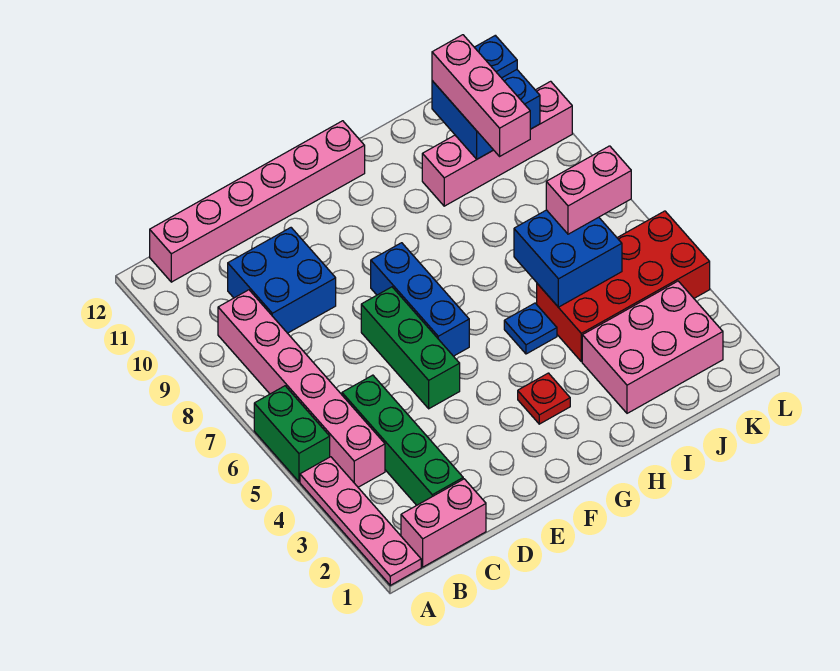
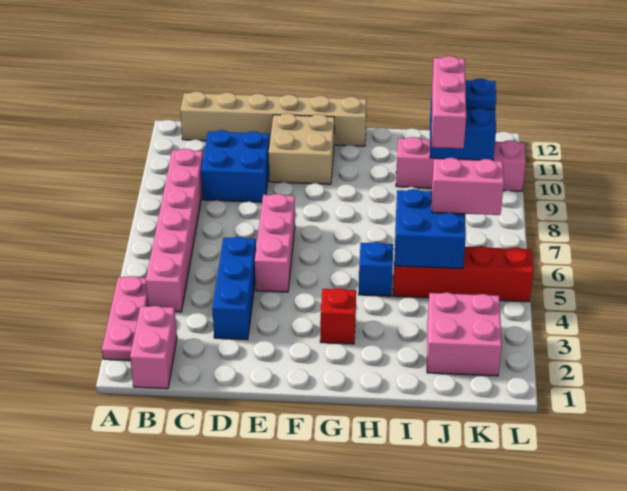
pink plate A1:A4 level 1 -> pink plate A2:A4 level 1
green brick A5:A6 level 1 -> none
pink brick B1:C1 level 1 -> pink brick B1:B2 level 1
pink brick B12:G12 level 1 -> tan brick B12:G12 level 1
green brick C2:C5 level 1 -> none
green brick E5:E7 level 1 -> pink brick E5:E7 level 1
none -> tan brick E10:F11 level 1
blue brick F6:F8 level 1 -> blue brick D3:D5 level 1
red plate G3 level 1 -> red brick G3 level 1
blue plate H5 level 1 -> blue brick H5 level 1
pink brick I2:K3 level 1 -> pink brick J2:K3 level 1
red brick I4:L5 level 1 -> red brick I5:L5 level 1

